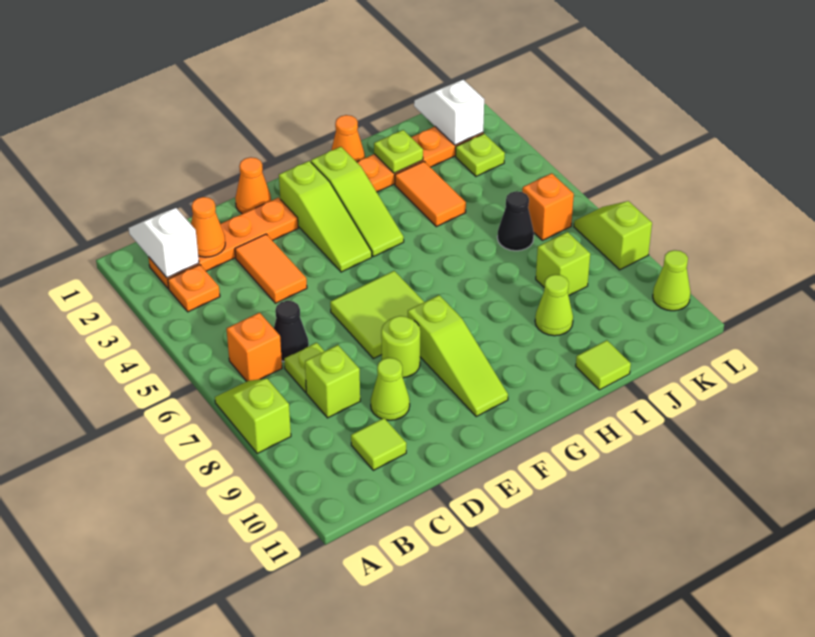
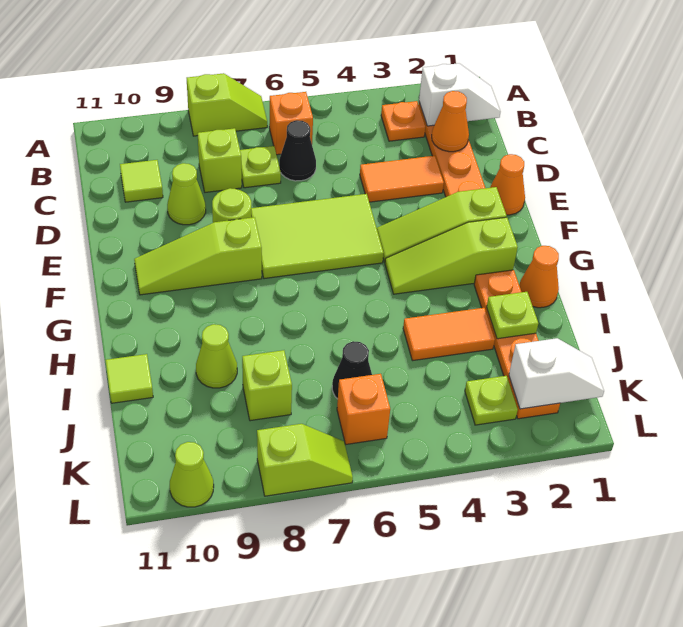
lime tile E6:F7 level 1 -> lime tile E5:F7 level 1

